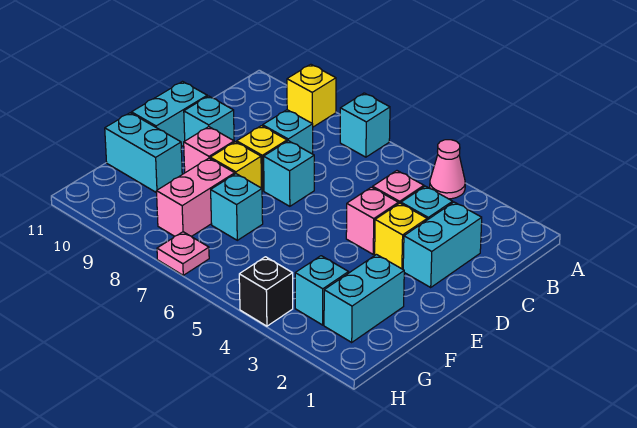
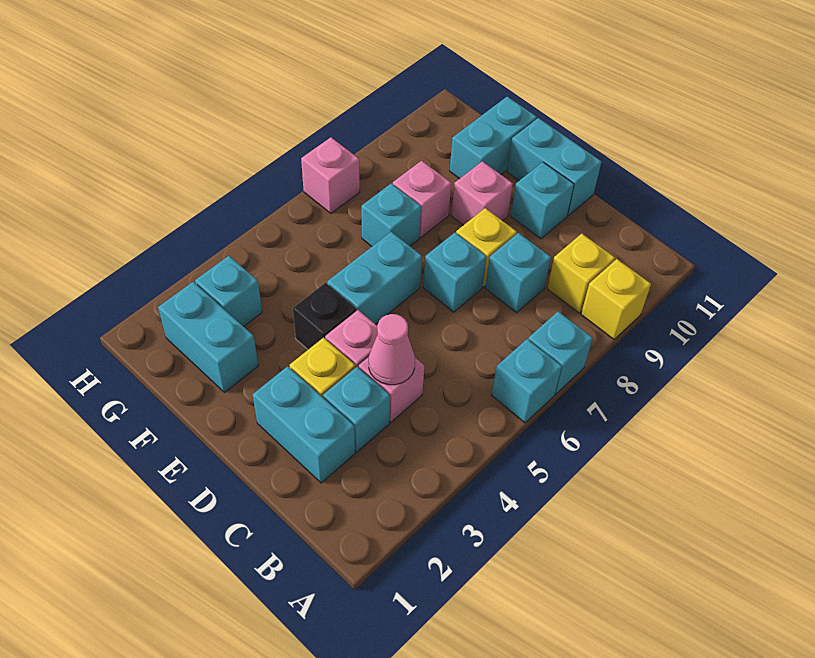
pink cone A4 level 1 -> pink cone C4 level 2
none -> cyan brick A6 level 1
none -> cyan brick E5:E6 level 1
yellow brick E8 level 1 -> yellow brick B9 level 1
pink brick F8:G8 level 1 -> pink brick F8 level 1
black brick H4 level 1 -> black brick E4 level 1
pink plate H7 level 1 -> pink brick H7 level 1

